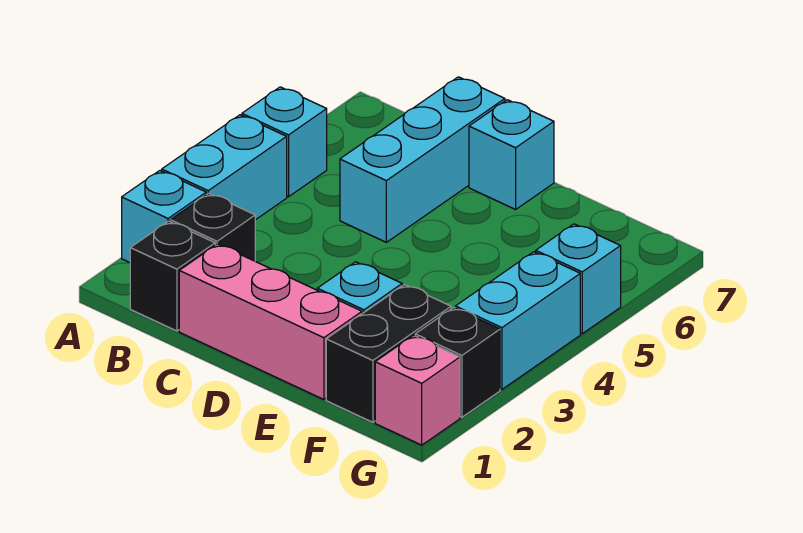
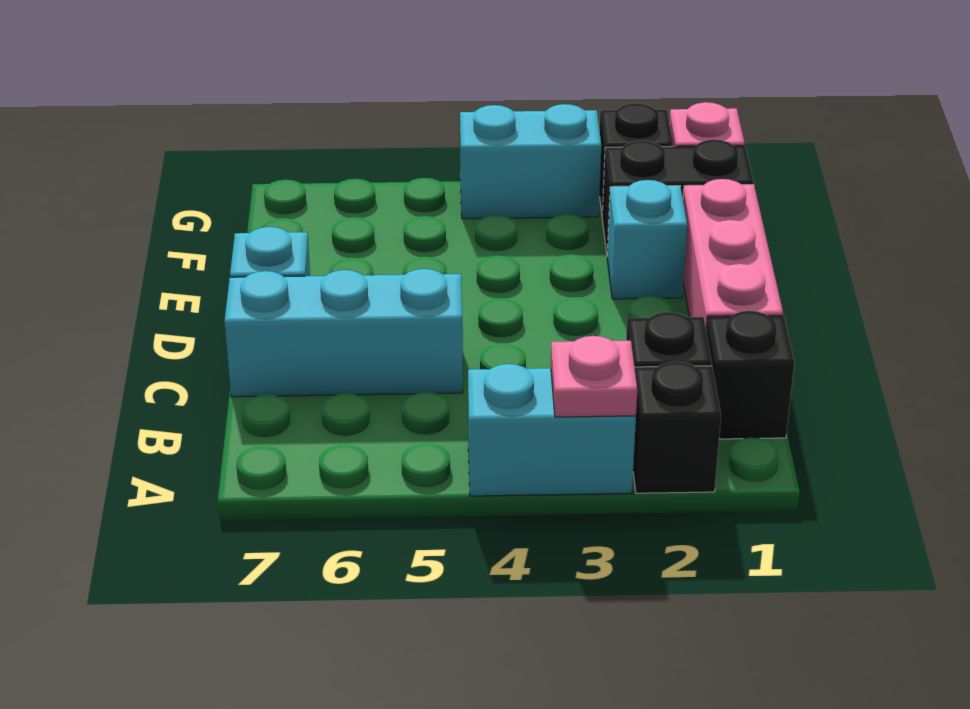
cyan brick A2 level 1 -> black brick A2 level 1
none -> pink plate A3 level 2
cyan brick A5 level 1 -> none
cyan brick G5 level 1 -> none

